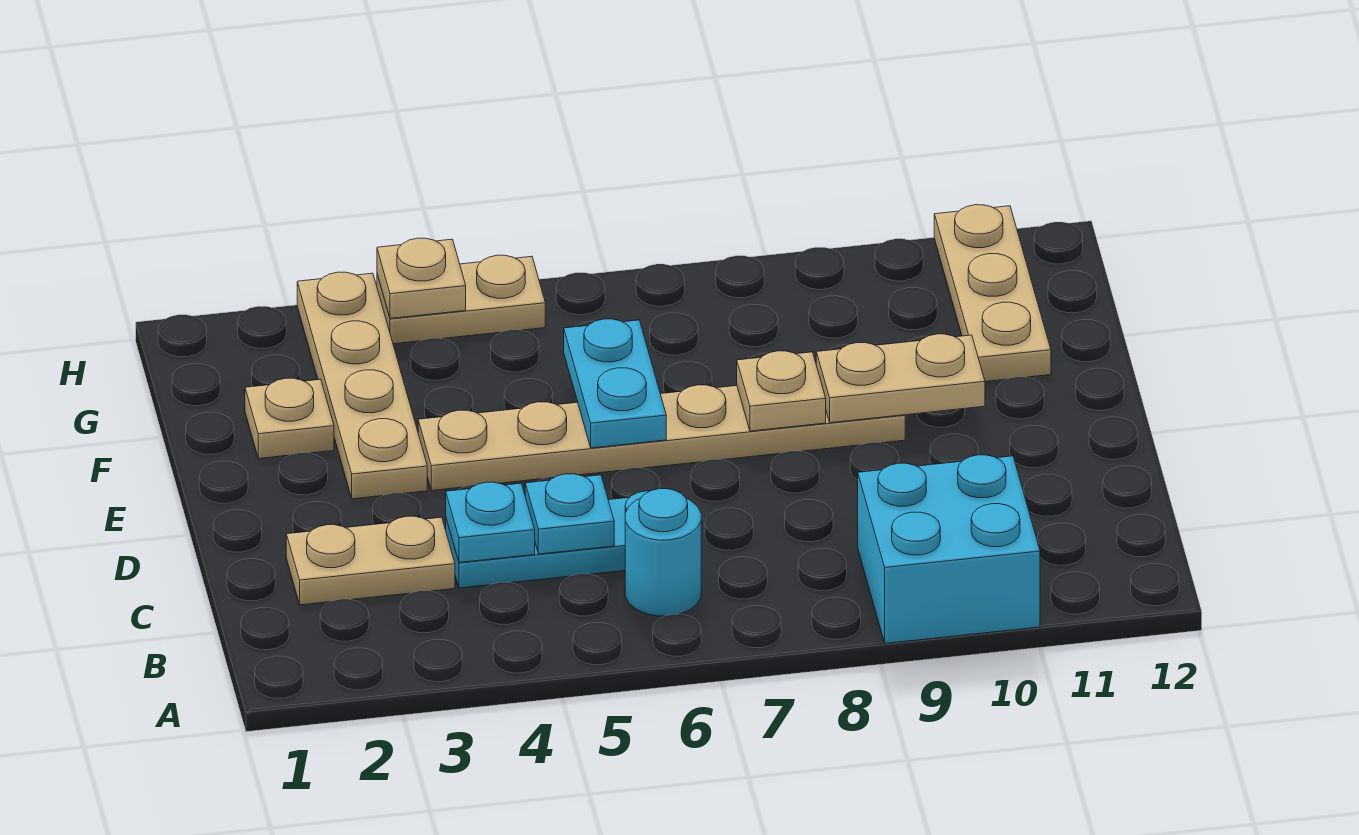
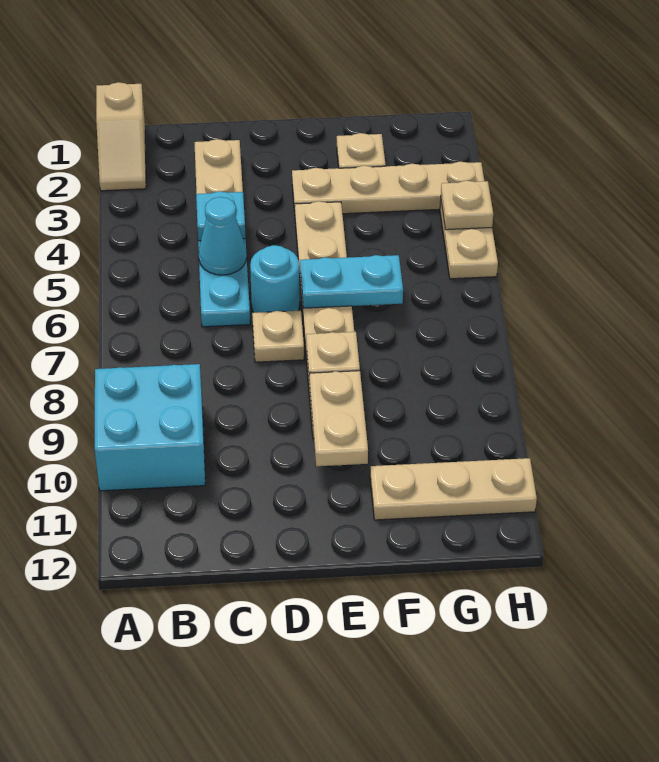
none -> tan slope A1:A2 level 1 top 1
cyan round brick B6 level 1 -> cyan round brick D6 level 1
cyan plate C5 level 2 -> cyan cone C5 level 2
none -> tan plate D7 level 1

